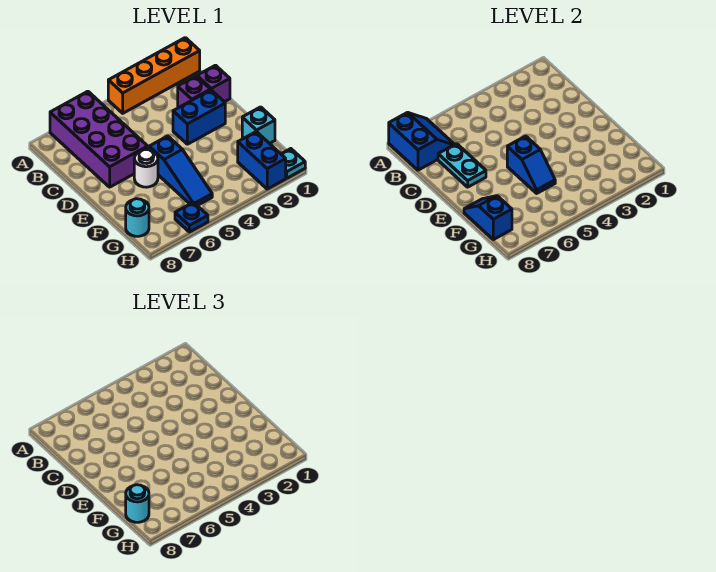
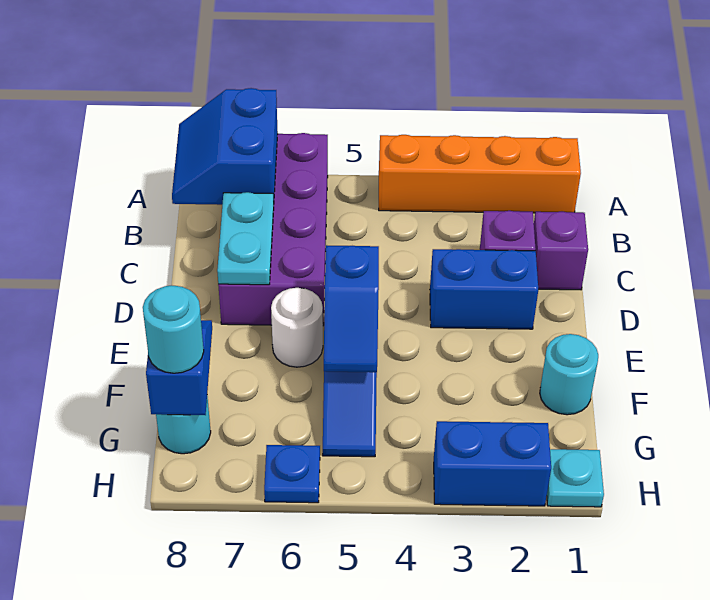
blue slope A7:B8 level 2 top 8 -> blue slope A7:B8 level 2 top 7
cyan brick F1 level 1 -> cyan round brick F1 level 1
blue brick G2:H2 level 1 -> blue brick H2:H3 level 1

